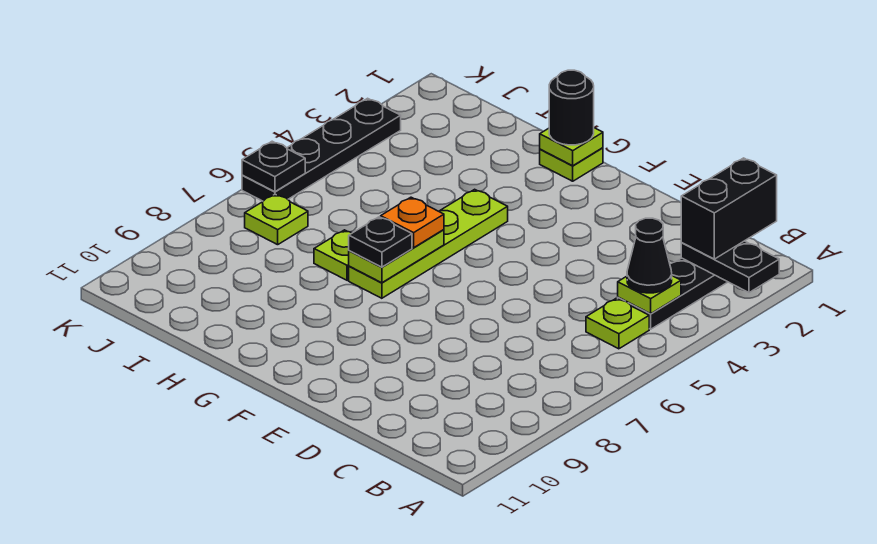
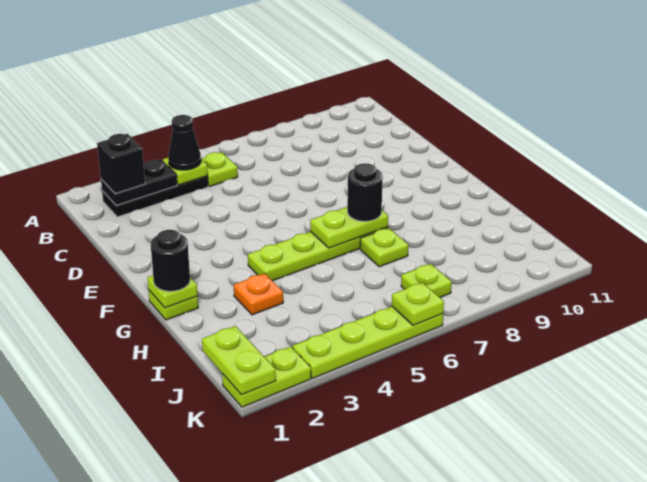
black plate A2:B2 level 2 -> black plate B2:B3 level 2
black brick B1:B2 level 3 -> black brick B2 level 3
orange plate G6 level 3 -> orange plate H3 level 1
black plate G7 level 3 -> black round brick G7 level 3
none -> lime plate J1:K1 level 2
none -> lime plate K1:K2 level 1
black plate K3:K6 level 1 -> lime plate K3:K6 level 1
black plate K6 level 2 -> lime plate K6 level 2

